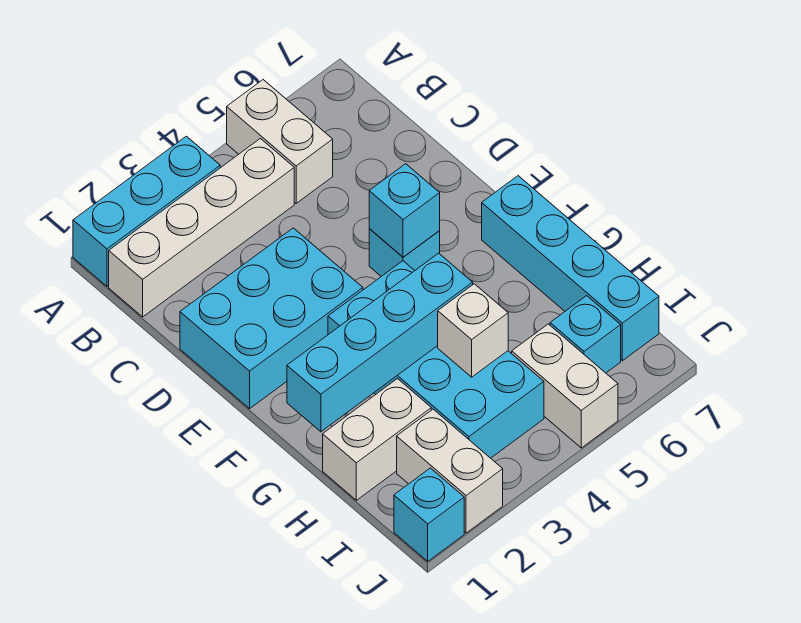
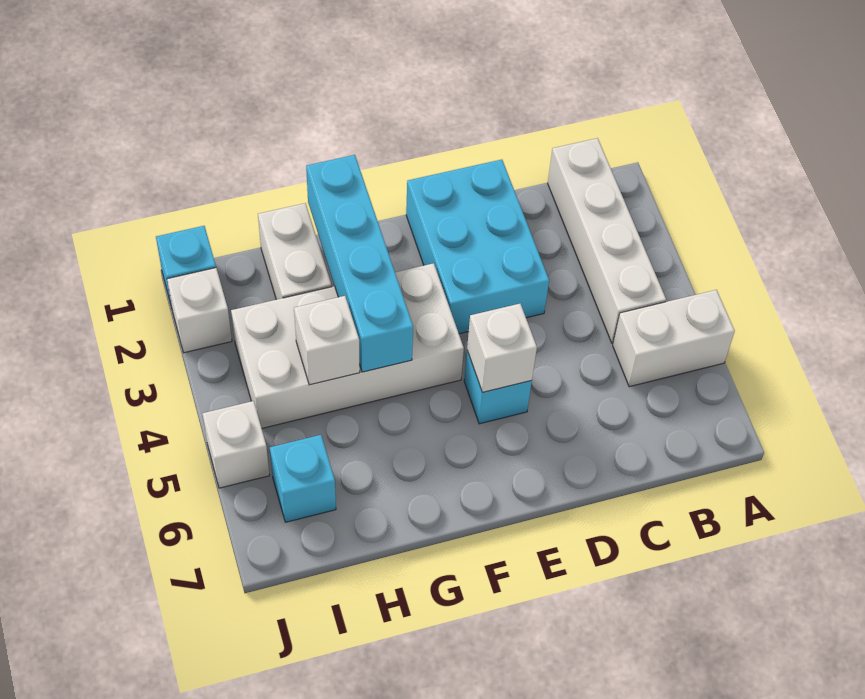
cyan brick A1:A3 level 1 -> none
cyan brick E5 level 2 -> white brick E5 level 2
cyan brick F3:I4 level 1 -> white brick F3:I4 level 1
cyan brick F7:I7 level 1 -> none
white brick I2:J2 level 1 -> white brick J2 level 1
white brick I5:J5 level 1 -> white brick J5 level 1

